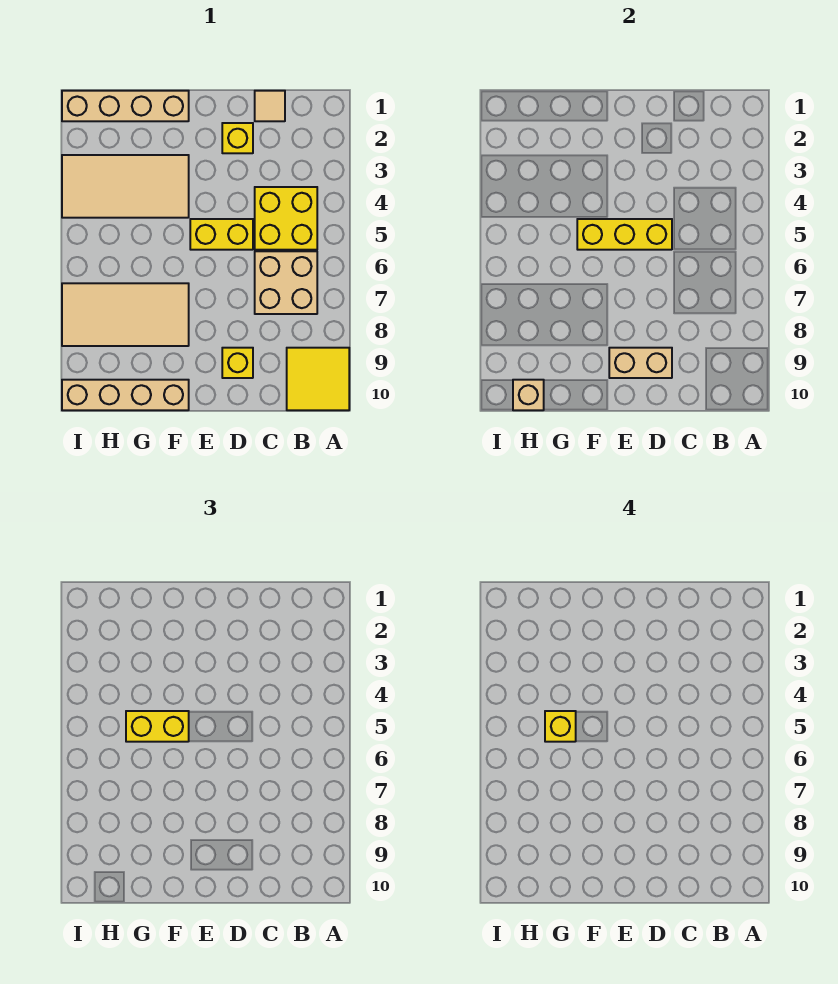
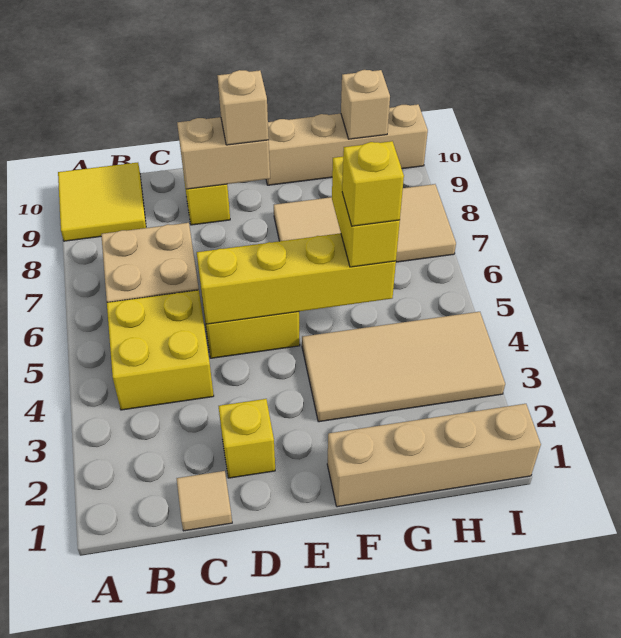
yellow brick D5:F5 level 2 -> yellow brick D5:G5 level 2
none -> tan brick E9 level 3
yellow brick F5:G5 level 3 -> yellow brick G5:G6 level 3

